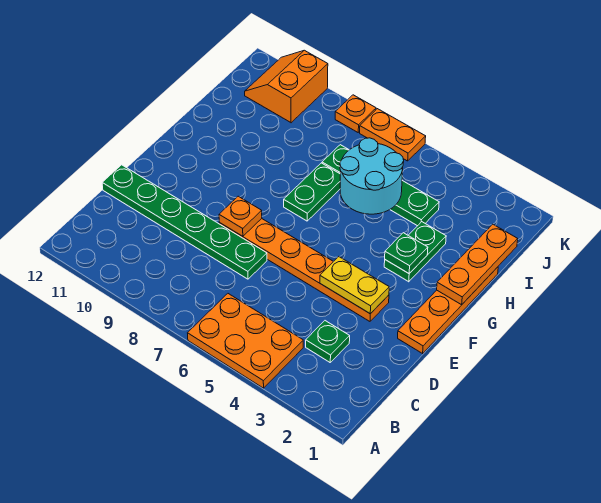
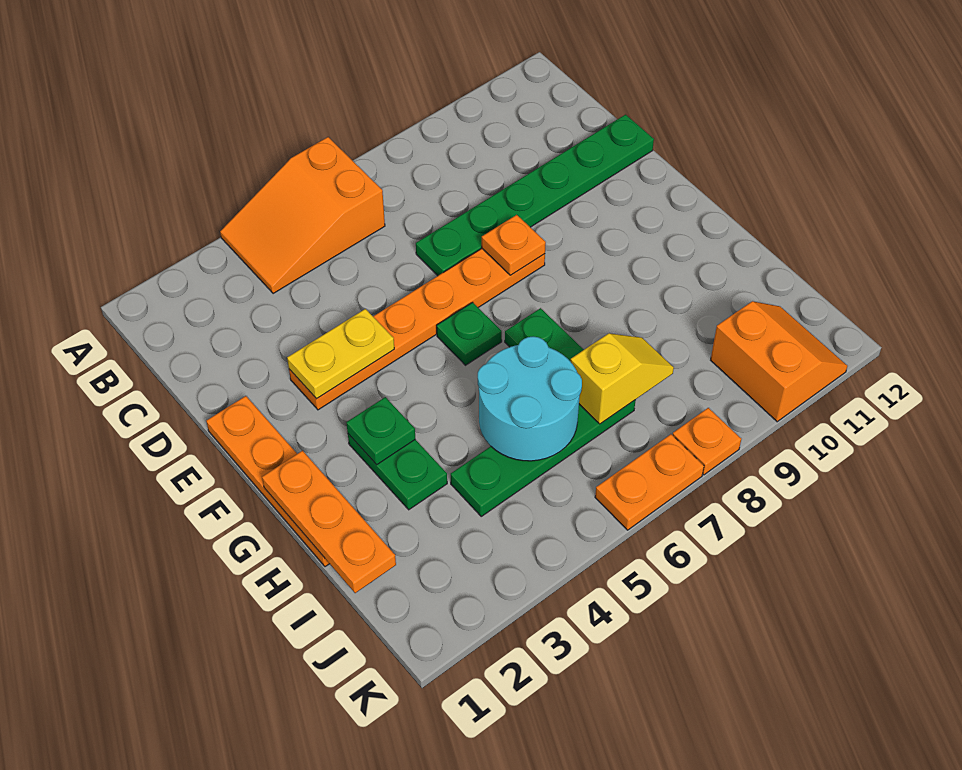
orange plate A4:B6 level 1 -> orange slope A4:B6 level 1 top 6
green plate C3 level 1 -> green plate F6 level 1
none -> yellow slope I7:I8 level 2 top 7

